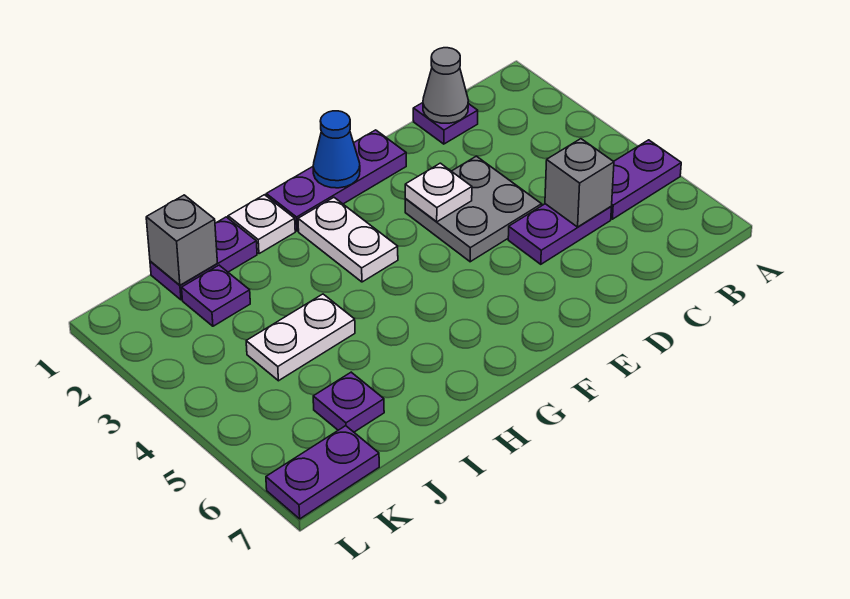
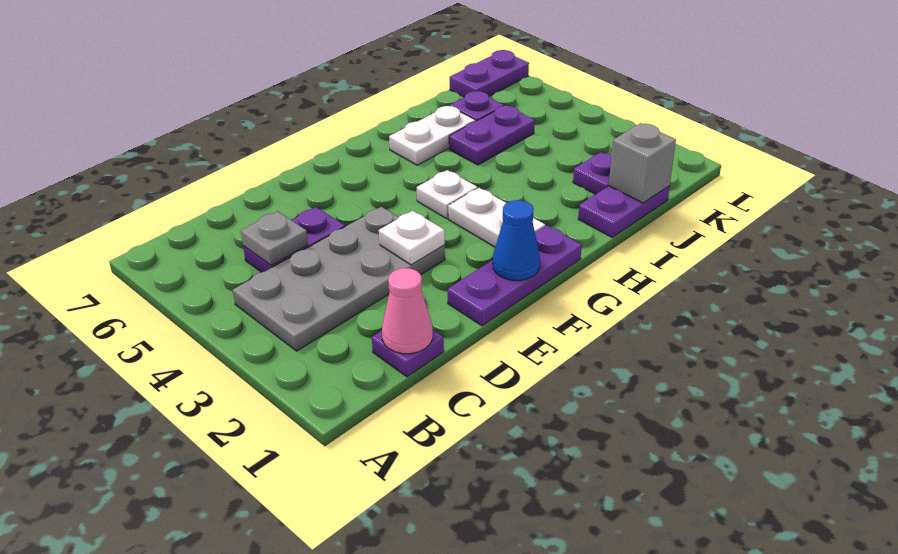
purple plate A5:B5 level 1 -> purple plate I5:J5 level 1
grey cone C1 level 2 -> pink cone C1 level 2
grey brick C5 level 2 -> grey plate C5 level 2
grey plate D3:E4 level 1 -> grey plate B3:E4 level 1
white plate H1 level 1 -> white plate G4 level 1
white plate I4:J4 level 1 -> white plate H6:I6 level 1

